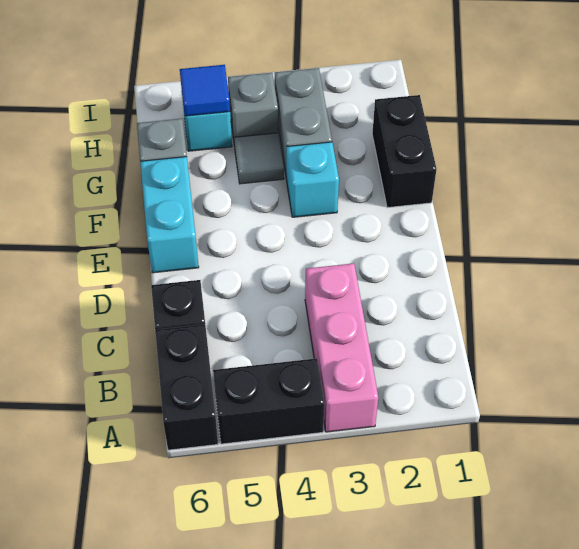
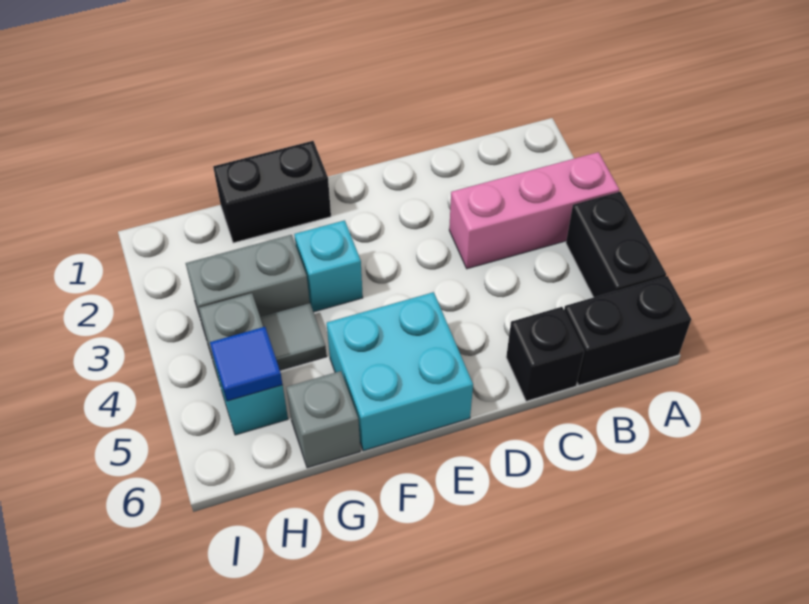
cyan brick E6:F6 level 1 -> cyan brick E5:F6 level 1

